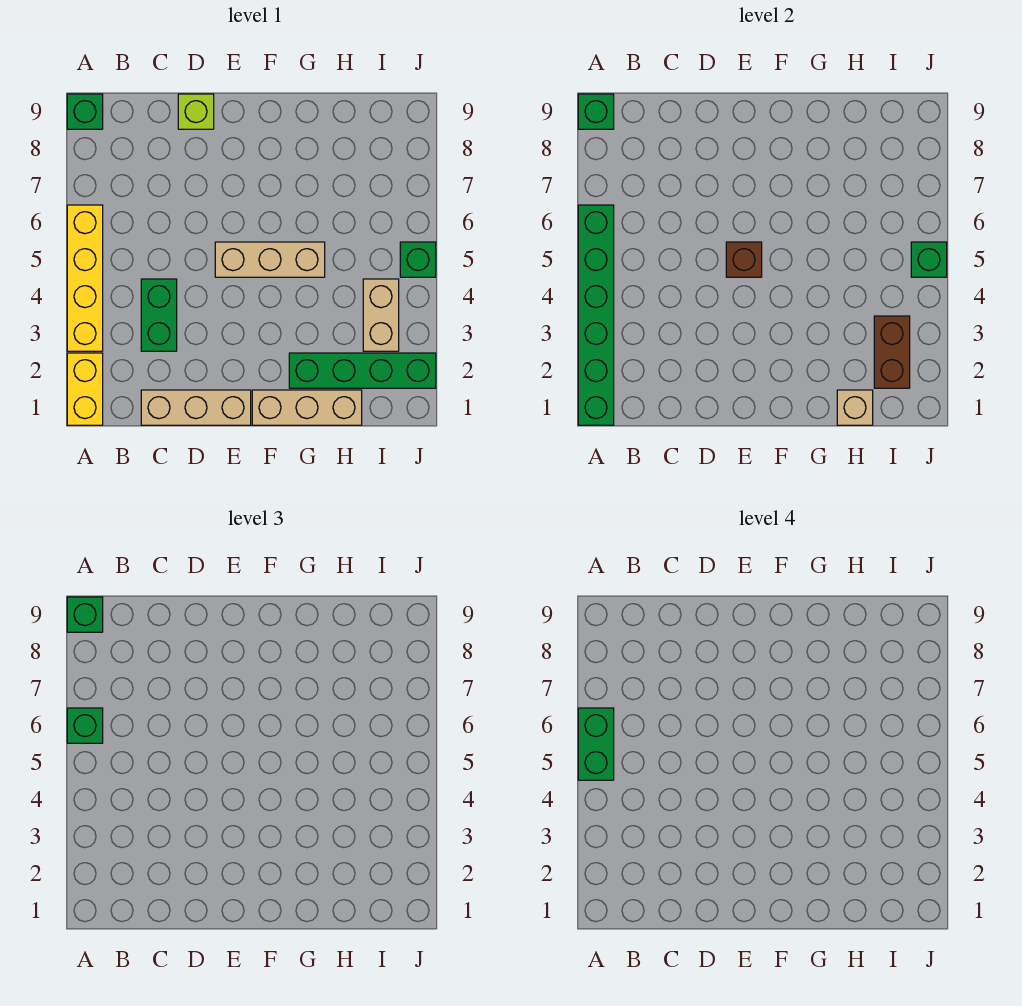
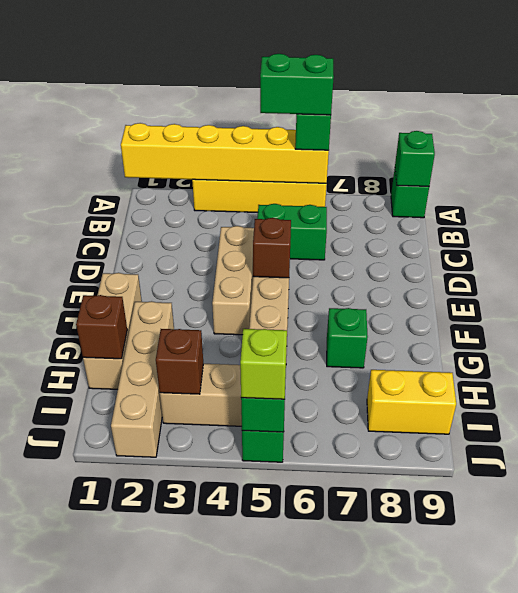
yellow brick A1:A2 level 1 -> yellow brick I8:I9 level 1
green brick A1:A6 level 2 -> yellow brick A1:A6 level 2
green brick A9 level 3 -> green brick G7 level 1
tan brick C1:E1 level 1 -> tan brick D4:F4 level 1
green brick C3:C4 level 1 -> green brick C5:C6 level 1
lime brick D9 level 1 -> lime brick J5 level 3
green brick G2:J2 level 1 -> tan brick G2:J2 level 1
tan brick H1 level 2 -> brown brick H1 level 2
brown brick I2:I3 level 2 -> brown brick I3 level 2

